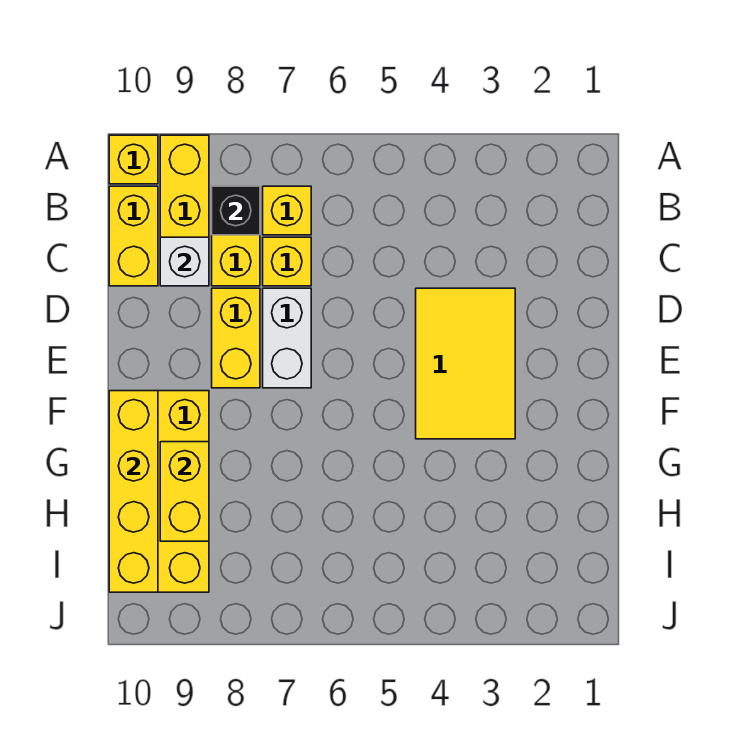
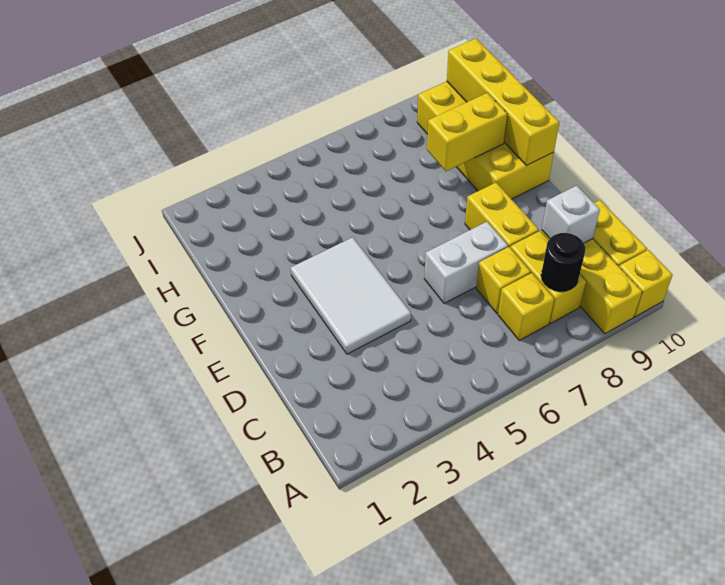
black brick B8 level 2 -> black round brick B8 level 2
yellow tile D3:F4 level 1 -> white tile D3:F4 level 1
white brick D7:E7 level 1 -> white brick D6:D7 level 1
yellow brick G9:H9 level 2 -> yellow brick G8:G9 level 2

